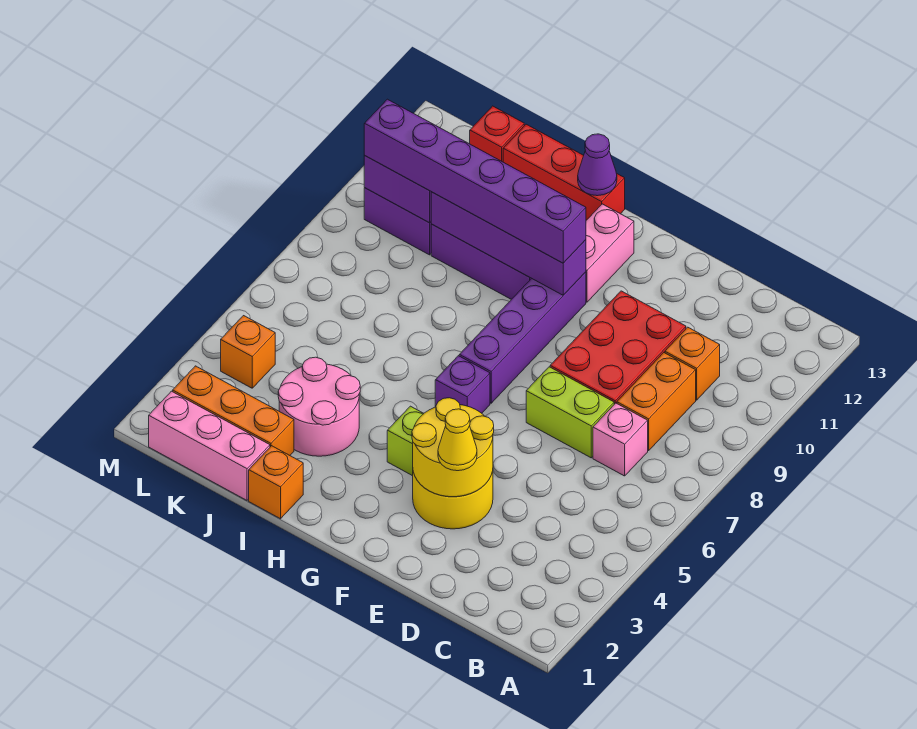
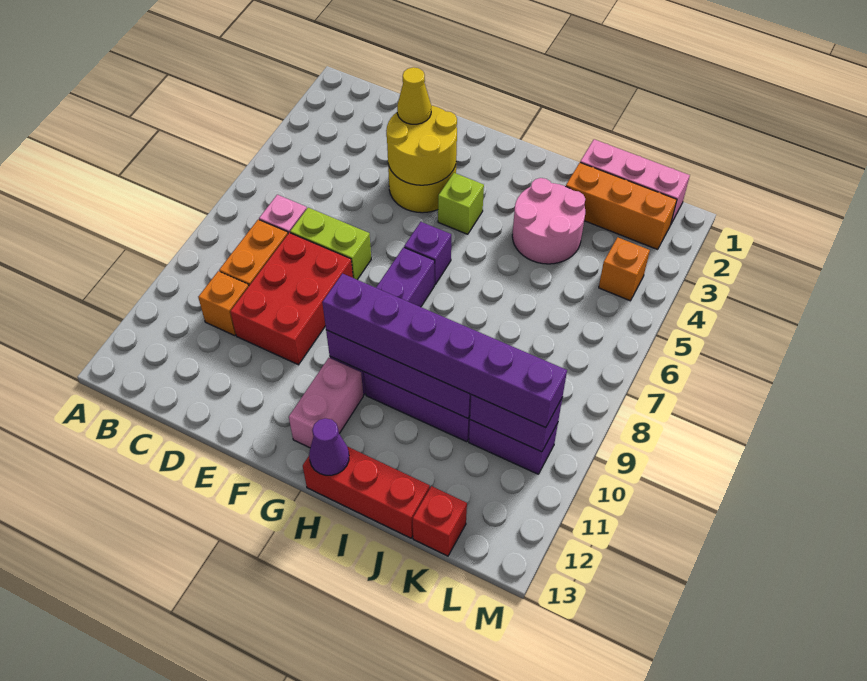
orange brick I1 level 1 -> none

